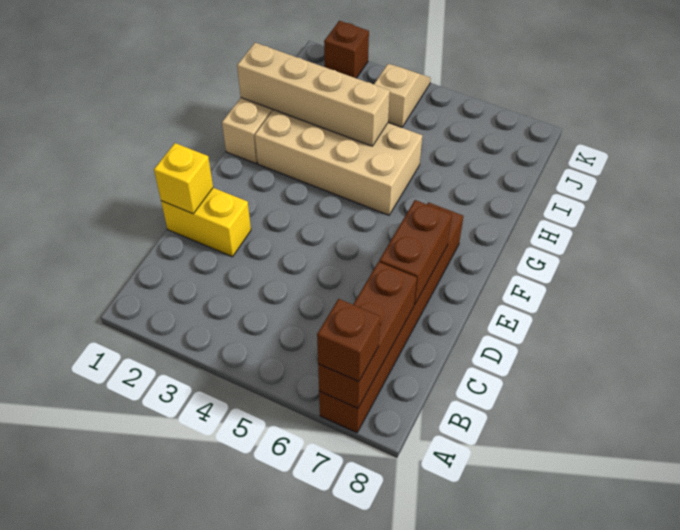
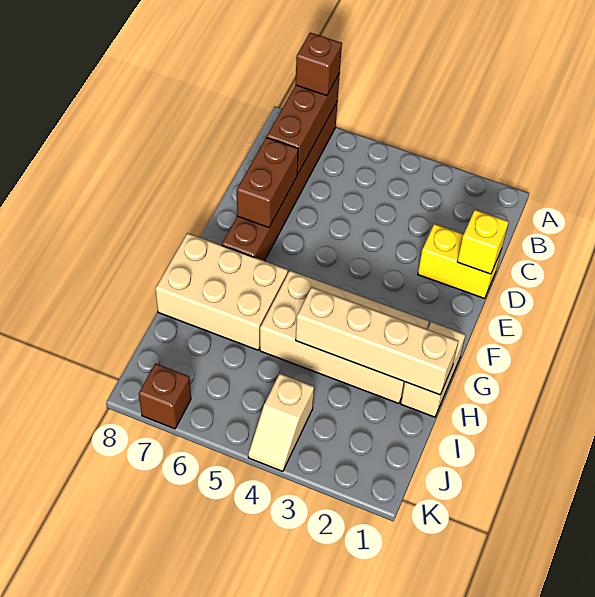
none -> tan brick G6:H8 level 1
brown brick K2 level 1 -> brown brick K7 level 1

